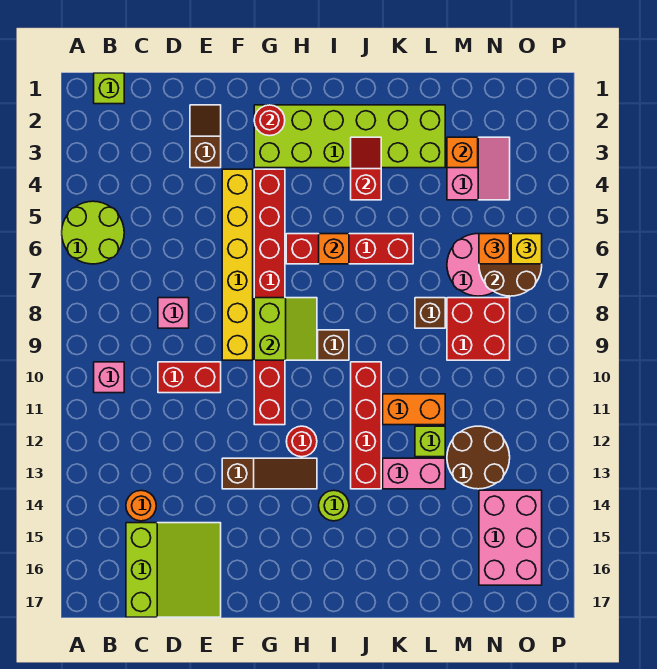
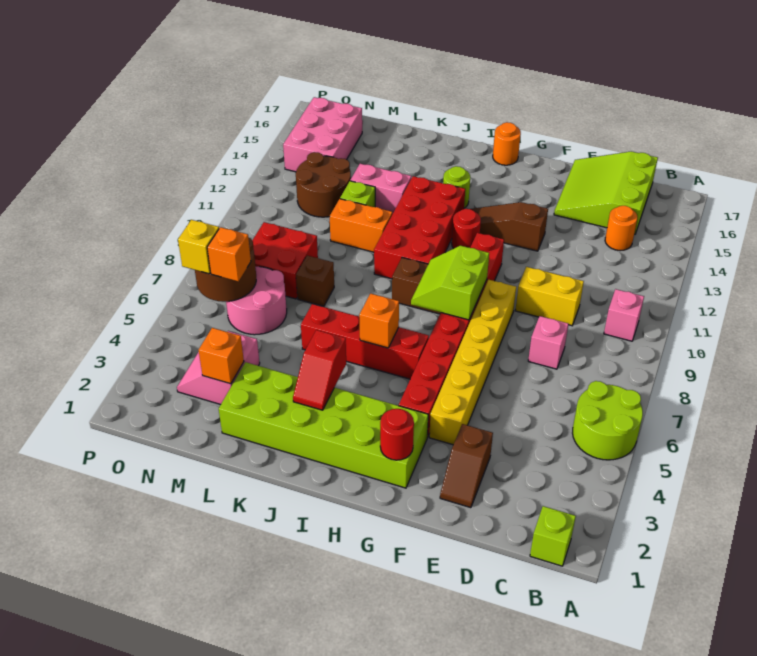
red brick D10:E10 level 1 -> yellow brick D10:E10 level 1
none -> orange round brick H17 level 1
red brick J10:J13 level 1 -> red brick I10:J13 level 1

